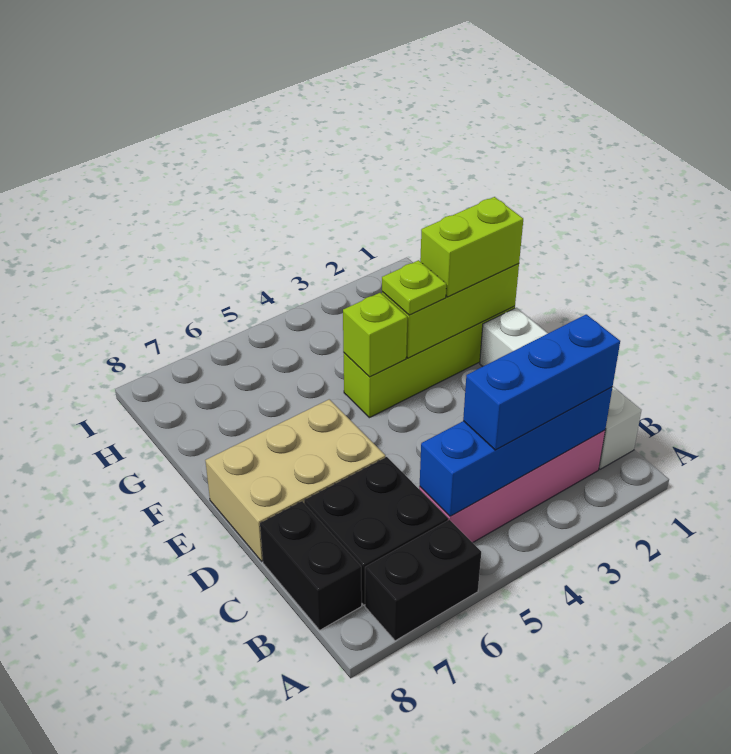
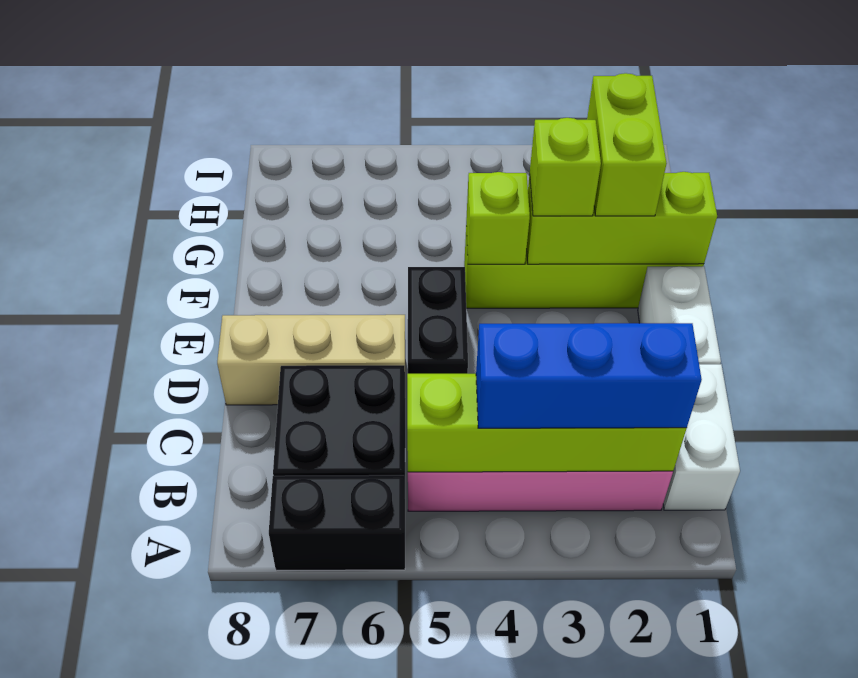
blue brick B2:B5 level 2 -> lime brick B2:B5 level 2
black brick B8:C8 level 1 -> black brick D5:E5 level 1
tan brick D6:E8 level 1 -> tan brick D6:D8 level 1
lime brick F1:F2 level 3 -> lime brick F2:G2 level 3
lime plate F3 level 3 -> lime brick F3 level 3

